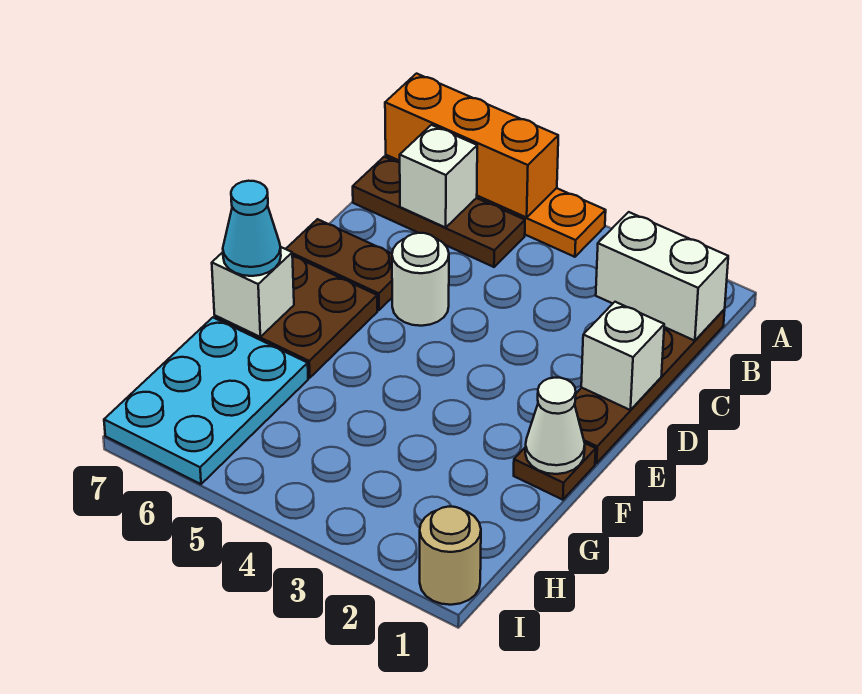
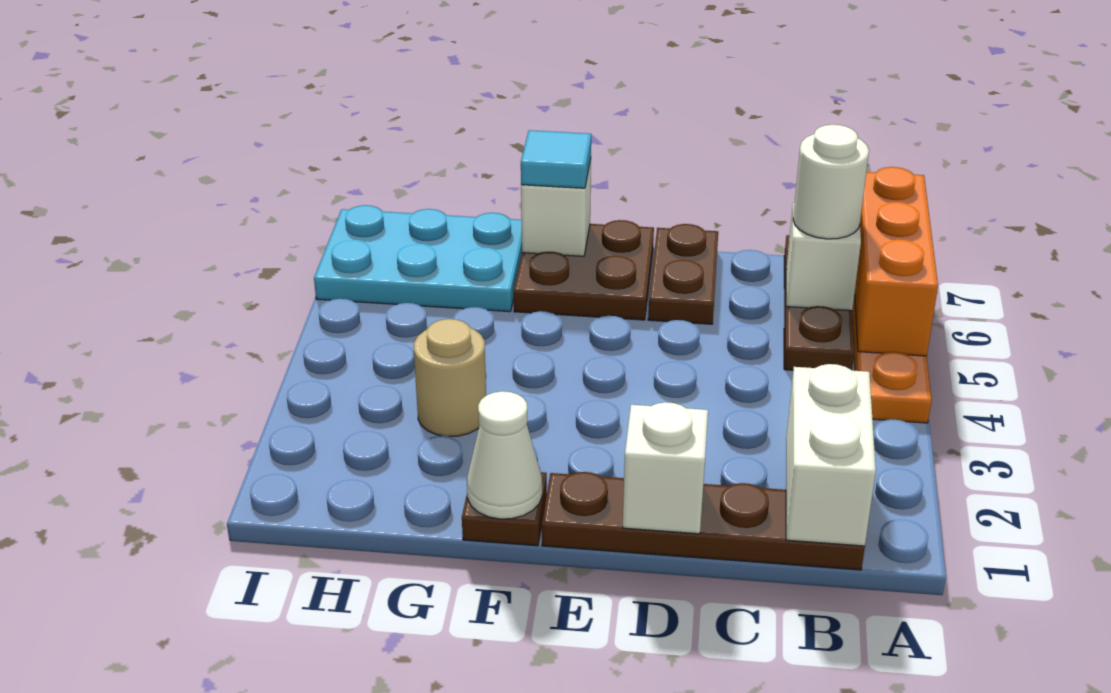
white round brick D5 level 1 -> white round brick B6 level 3
cyan cone F7 level 3 -> cyan tile F7 level 3
tan round brick I1 level 1 -> tan round brick G3 level 1

